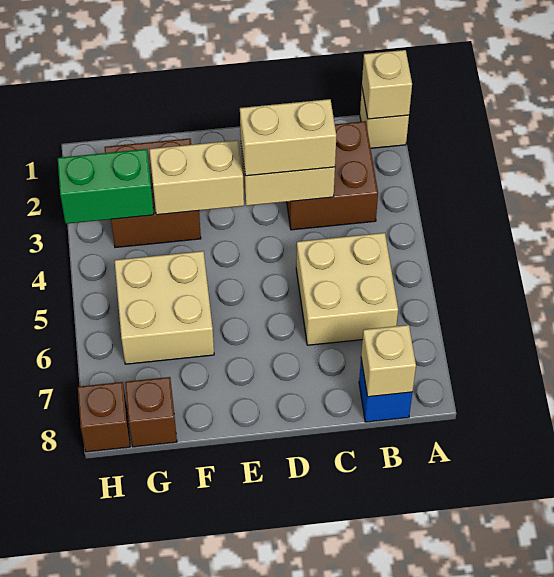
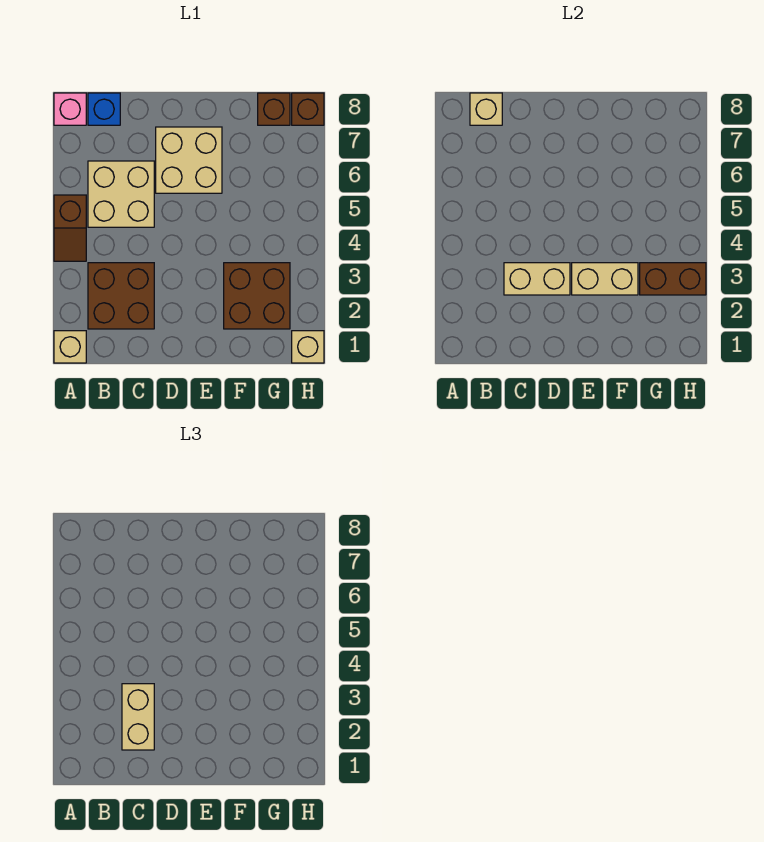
tan brick A1 level 2 -> tan brick H1 level 1
none -> brown slope A4:A5 level 1 top 5
none -> pink brick A8 level 1
tan brick C3:D3 level 3 -> tan brick C2:C3 level 3
tan brick F5:G6 level 1 -> tan brick D6:E7 level 1
green brick G3:H3 level 2 -> brown brick G3:H3 level 2

